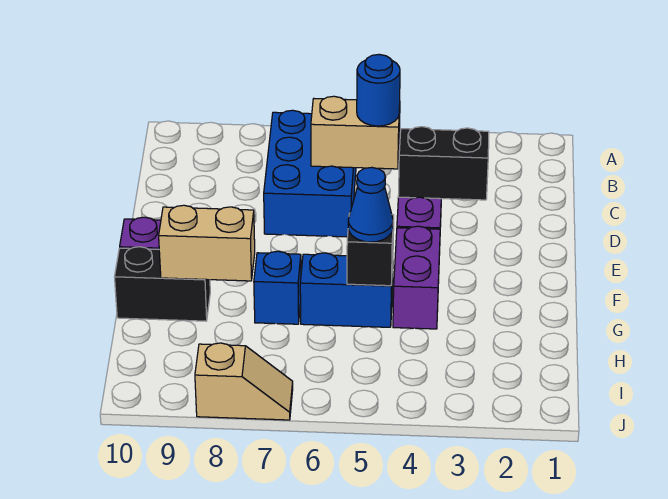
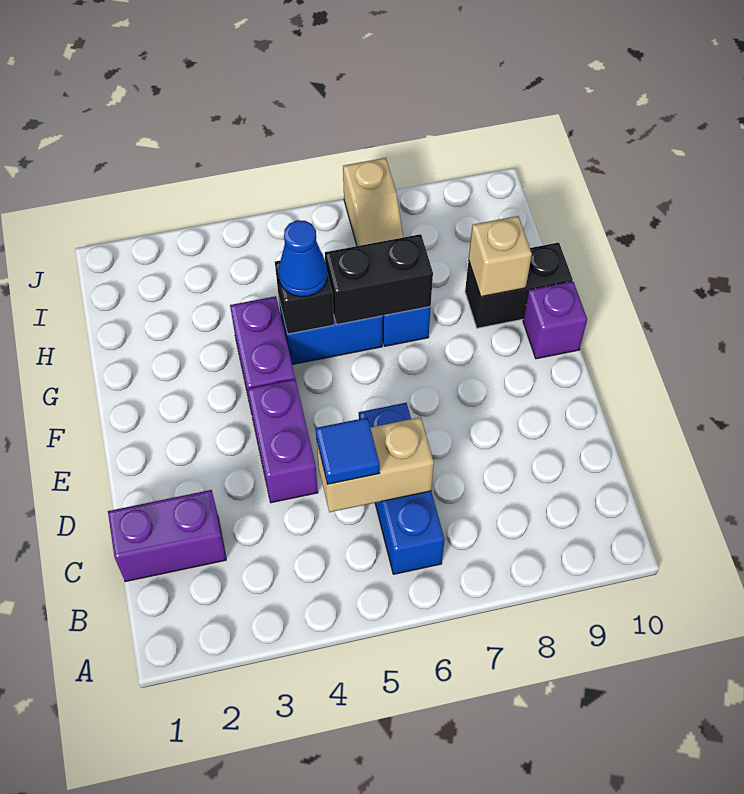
blue brick B6:D7 level 1 -> blue brick B6:D6 level 1
none -> purple brick C1:C2 level 1
blue round brick C5 level 3 -> blue tile C5 level 3
black brick D3:D4 level 2 -> black brick G6:G7 level 2
tan brick G8:G9 level 2 -> tan brick G9 level 2
tan slope J7:J8 level 1 top 8 -> tan slope I7:J7 level 1 top J

